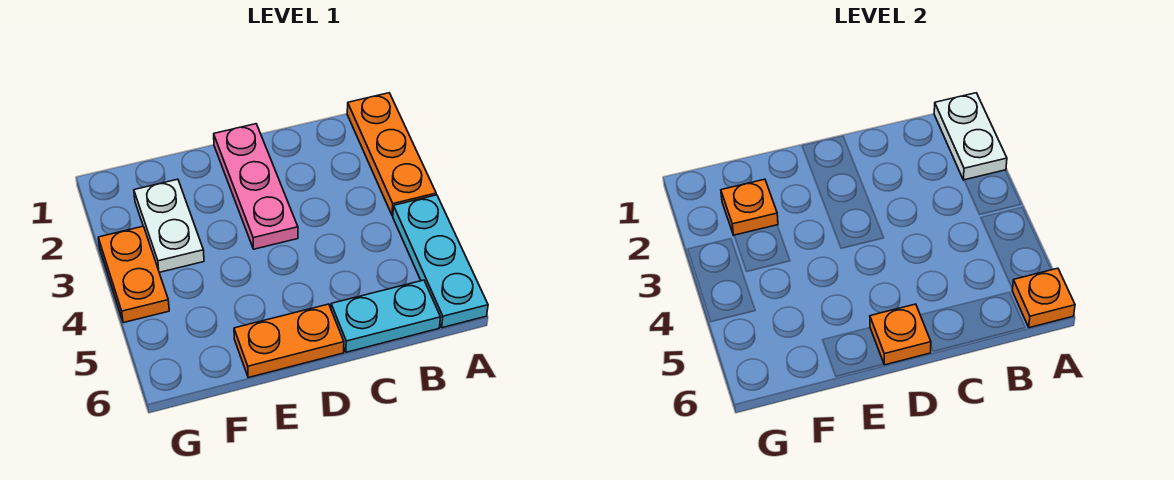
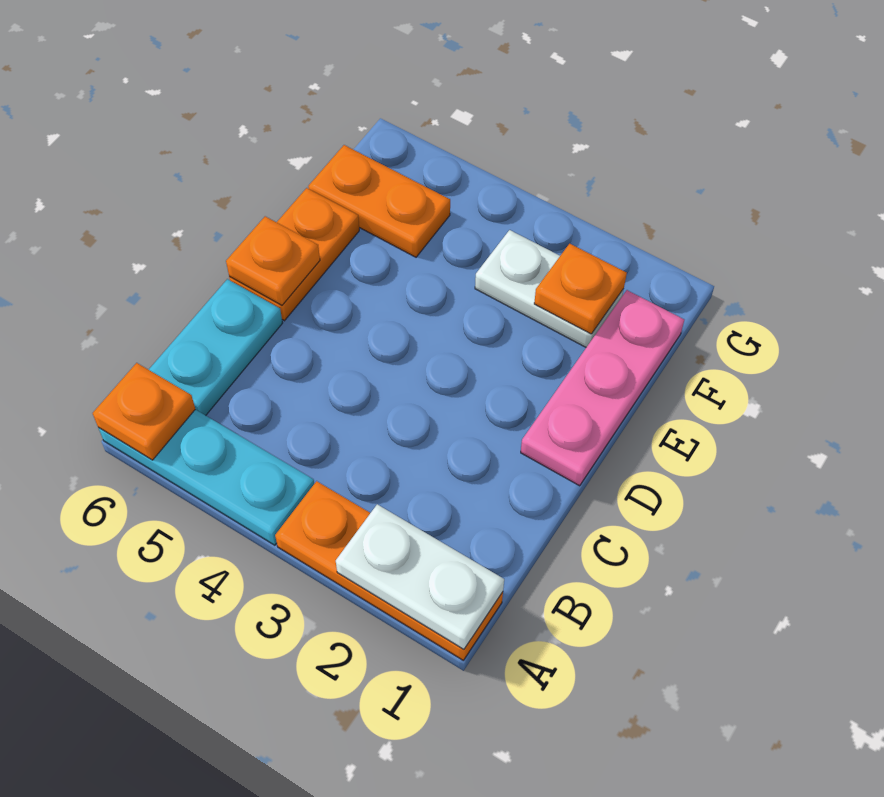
pink plate D1:D3 level 1 -> pink plate D1:F1 level 1
orange plate G3:G4 level 1 -> orange plate F5:F6 level 1

